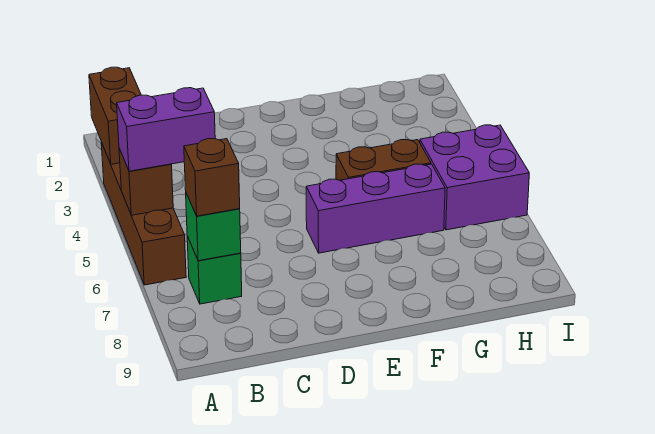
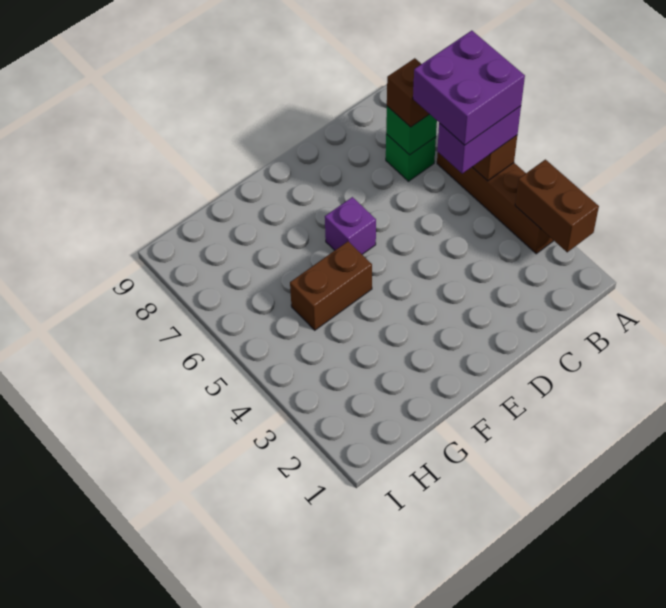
purple brick E6:G6 level 1 -> purple brick E6 level 1
purple brick H5:I6 level 1 -> purple brick A5:B6 level 4

